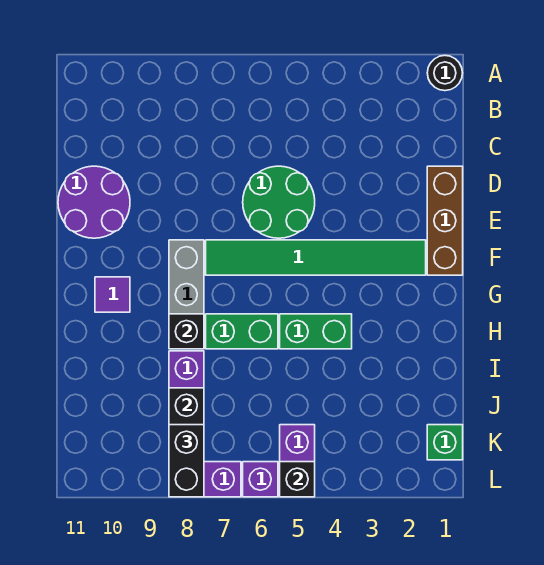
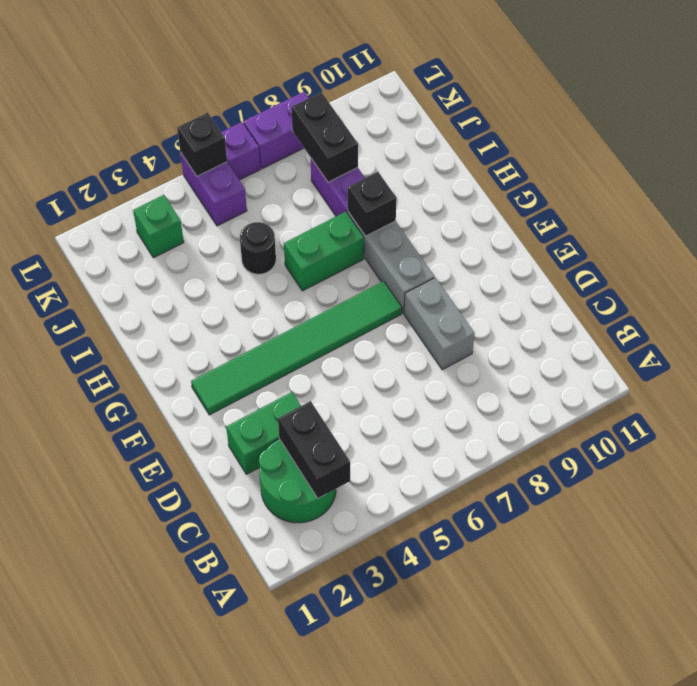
black round brick A1 level 1 -> black round brick I5 level 1
brown brick D1:F1 level 1 -> none
green round brick D5:E6 level 1 -> green round brick B2:C3 level 1
none -> grey brick D8:E8 level 1
purple round brick D10:E11 level 1 -> none
purple tile G10 level 1 -> none
green brick H4:H5 level 1 -> green brick D2:D3 level 1
green brick K1 level 1 -> green brick K3 level 1
black brick K8:L8 level 3 -> black brick B3:C3 level 2

